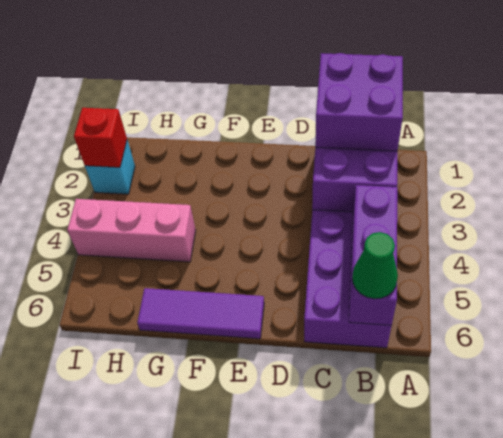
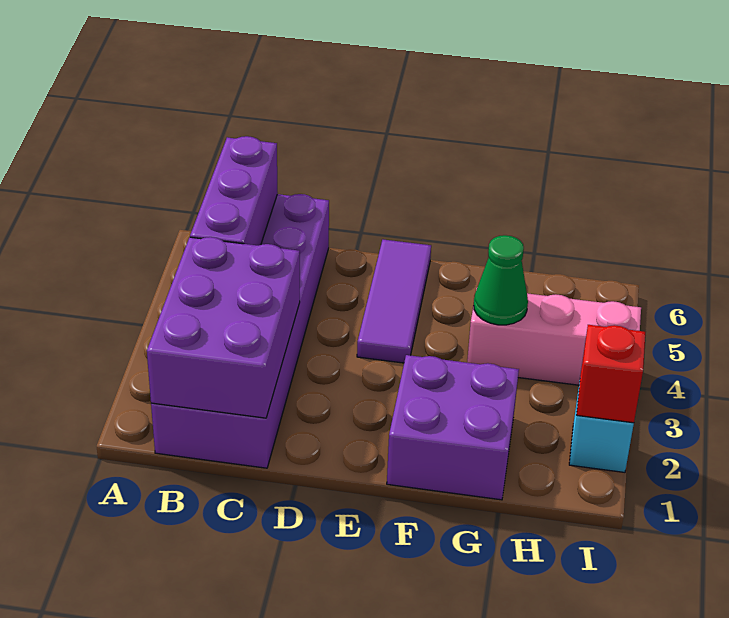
purple brick B1:C2 level 3 -> purple brick F1:G2 level 1
green cone B6 level 3 -> green cone G4 level 2
purple tile E6:G6 level 1 -> purple tile E4:E6 level 1

